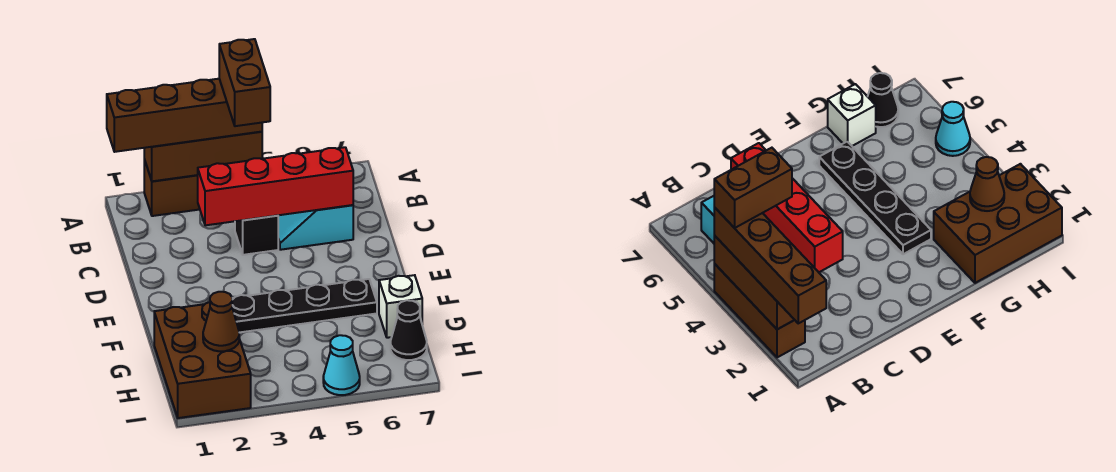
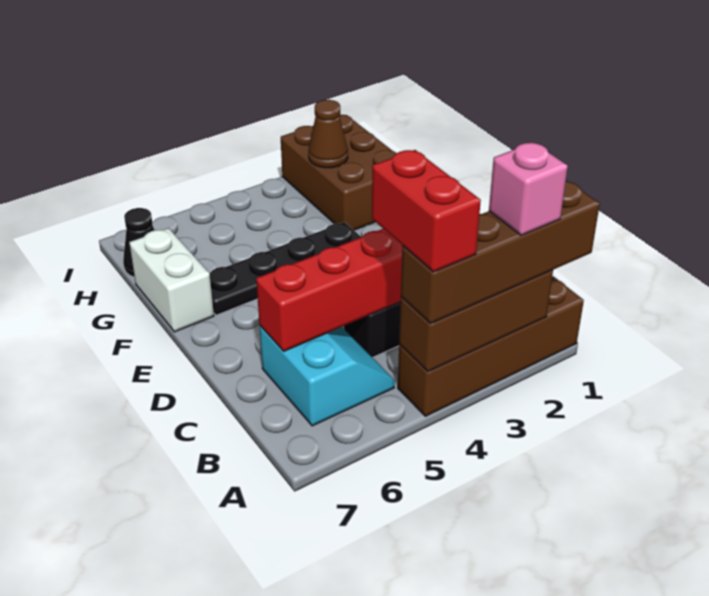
brown brick A2:A4 level 1 -> brown brick A1:A4 level 1
none -> pink brick A2 level 4
brown brick A4:B4 level 4 -> red brick A4:B4 level 4
white brick G7 level 1 -> white brick F7:G7 level 1
cyan cone I5 level 1 -> none

